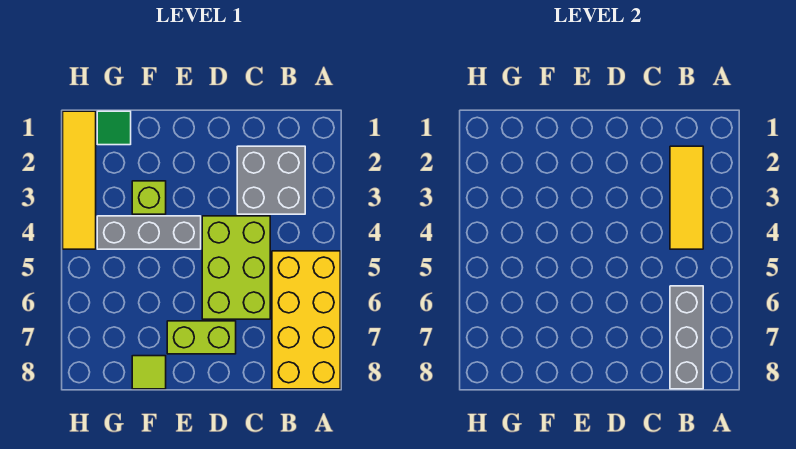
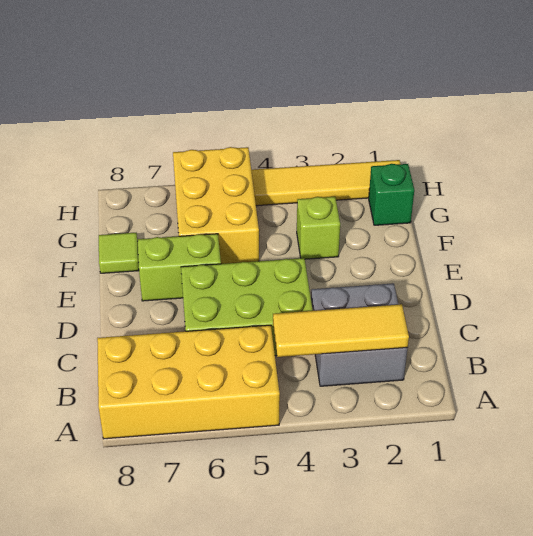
grey brick B6:B8 level 2 -> none
lime brick D7:E7 level 1 -> lime brick E6:E7 level 1
grey brick E4:G4 level 1 -> none
none -> yellow brick F5:H6 level 1
green tile G1 level 1 -> green brick G1 level 1

